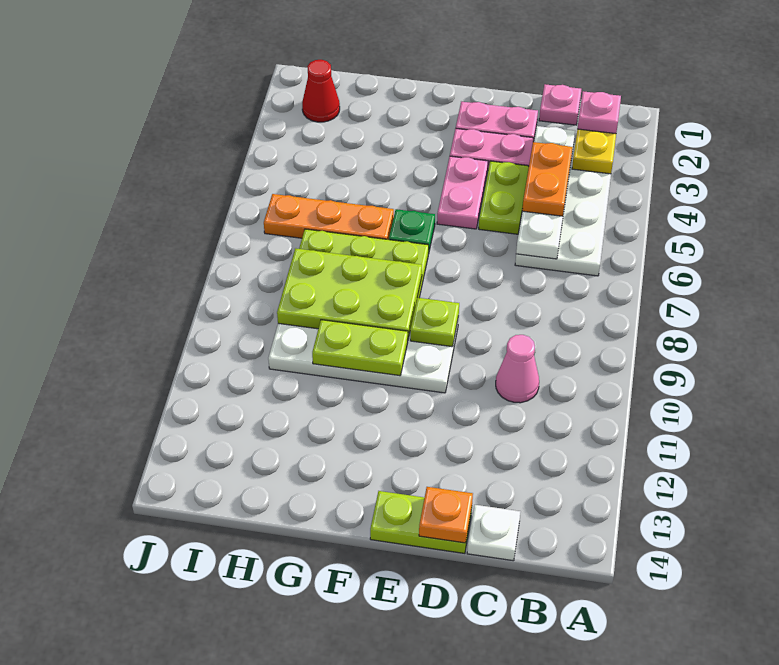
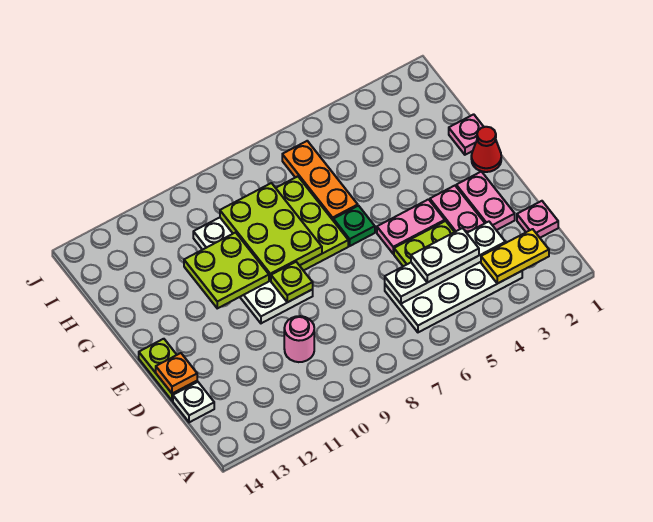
pink plate B2 level 3 -> pink plate G1 level 1
orange plate C4:C5 level 3 -> white plate C4:C5 level 3
pink cone C10 level 1 -> pink round brick C10 level 1
lime plate F10:G10 level 2 -> lime plate F10:G11 level 2
red cone I2 level 1 -> red cone F1 level 1

